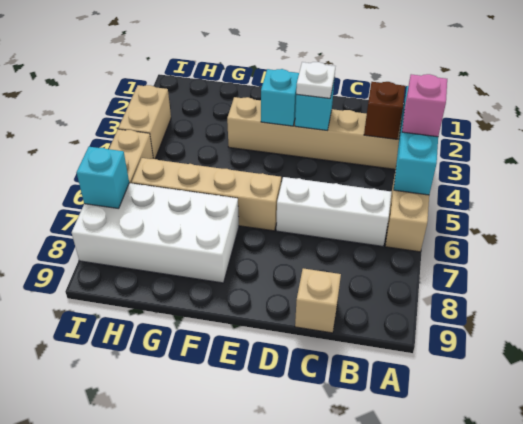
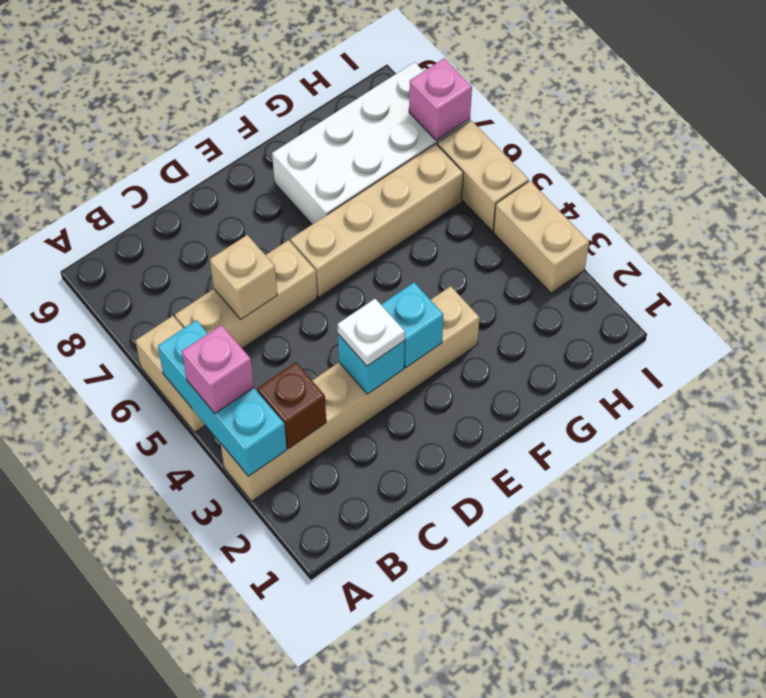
white brick B6:D6 level 1 -> tan brick B6:D6 level 1
tan brick C9 level 1 -> tan brick C6 level 2
cyan brick I7 level 2 -> pink brick I7 level 2

